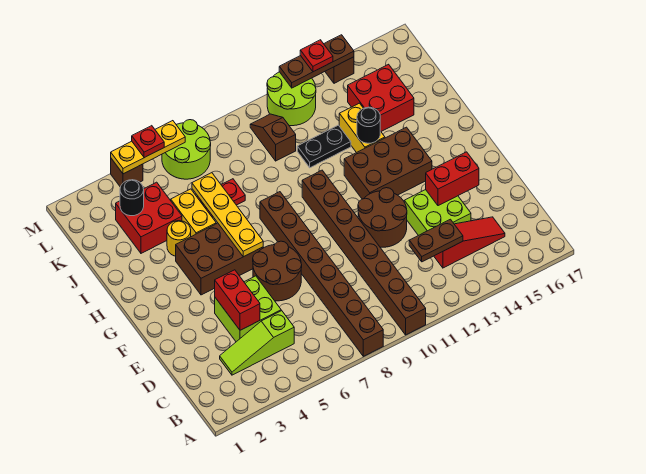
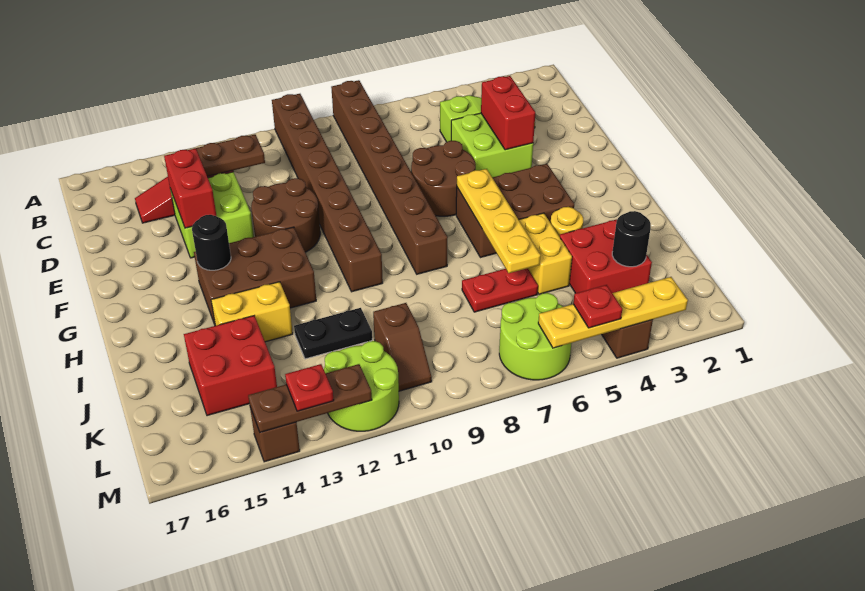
red brick E14:E15 level 2 -> red brick D14:E14 level 2
yellow brick I13:J13 level 1 -> yellow brick I13:I14 level 1
black round brick I13 level 2 -> black round brick G14 level 2
yellow plate M4:M6 level 2 -> yellow plate M3:M6 level 2

